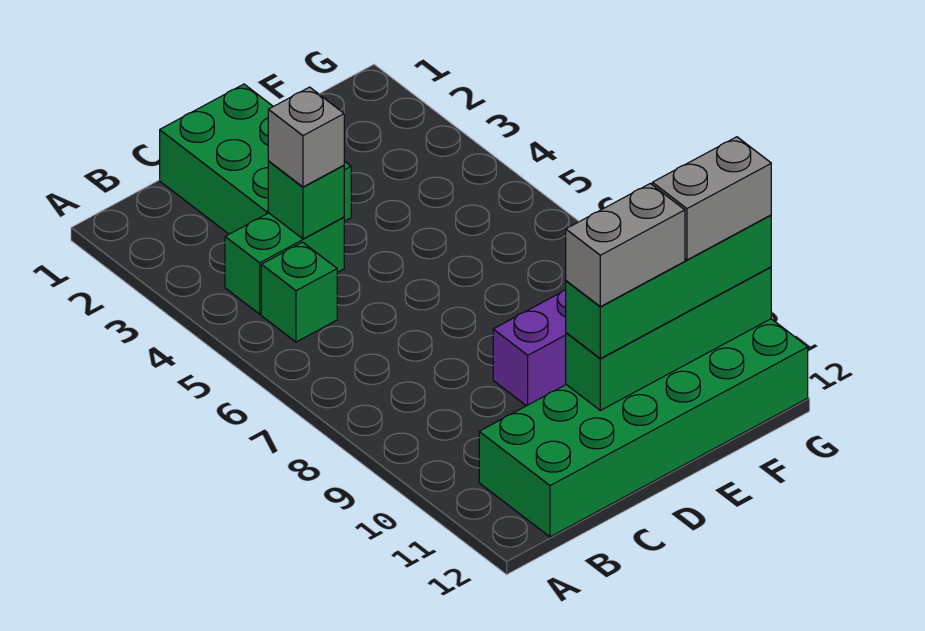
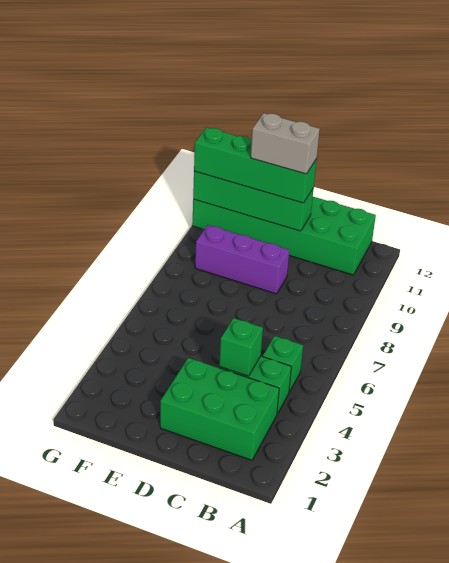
green brick C1:D3 level 1 -> green brick B2:D3 level 1
grey brick C4 level 3 -> none
grey brick F11:G11 level 4 -> none

